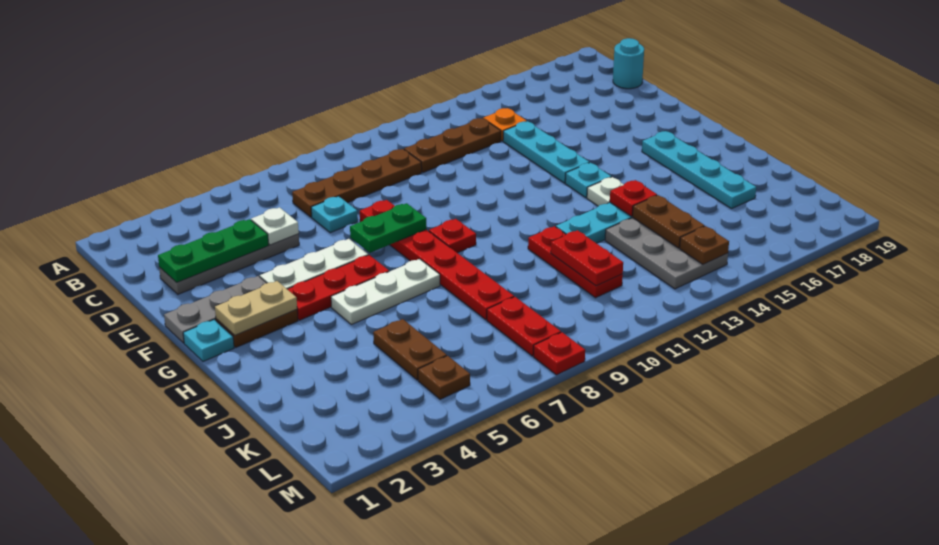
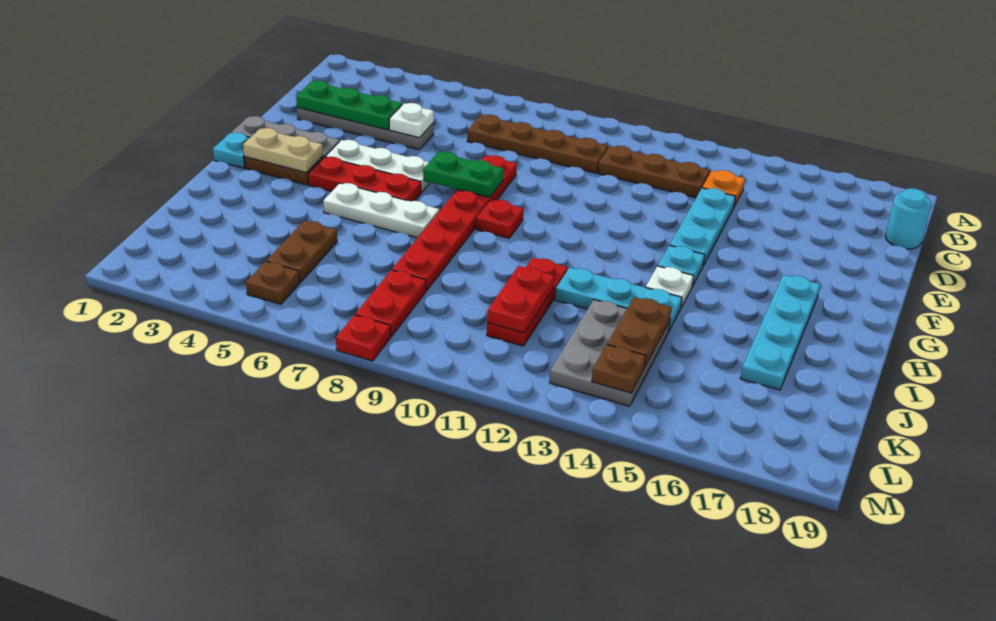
cyan plate D7 level 1 -> none
red plate I14 level 2 -> none

